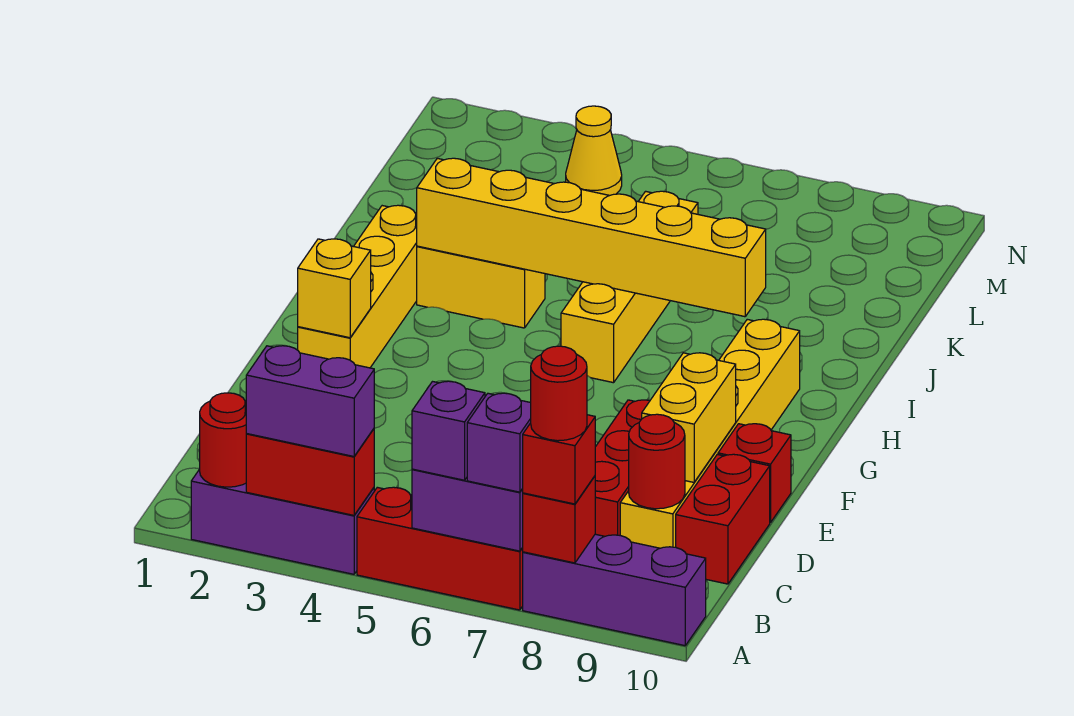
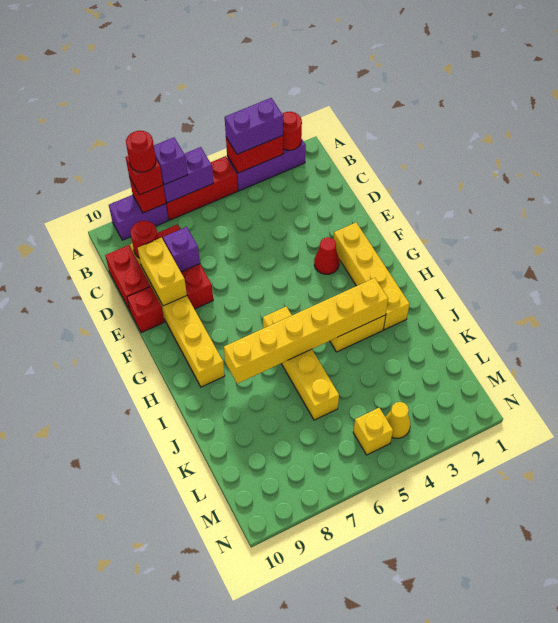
purple brick A6 level 3 -> purple brick D8 level 2
purple brick A8:A10 level 1 -> purple brick A8:A9 level 1
yellow brick F2 level 2 -> yellow brick M5 level 1
none -> red cone F3 level 1

